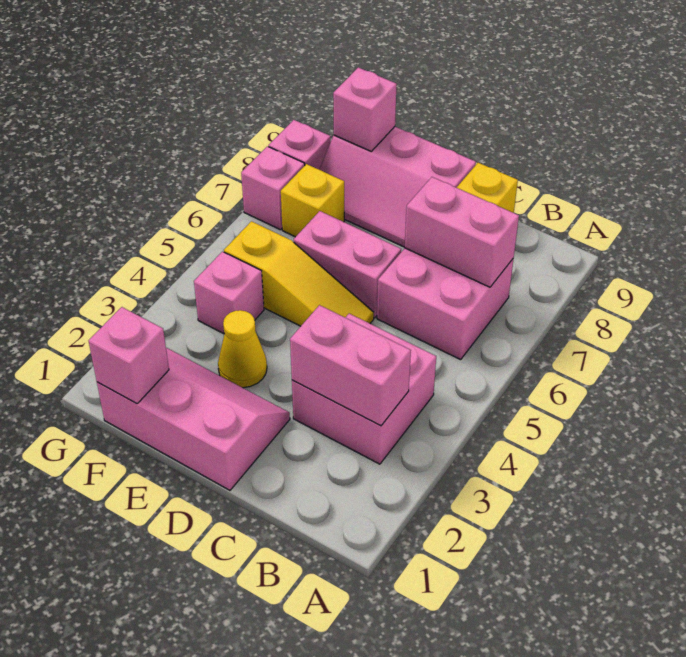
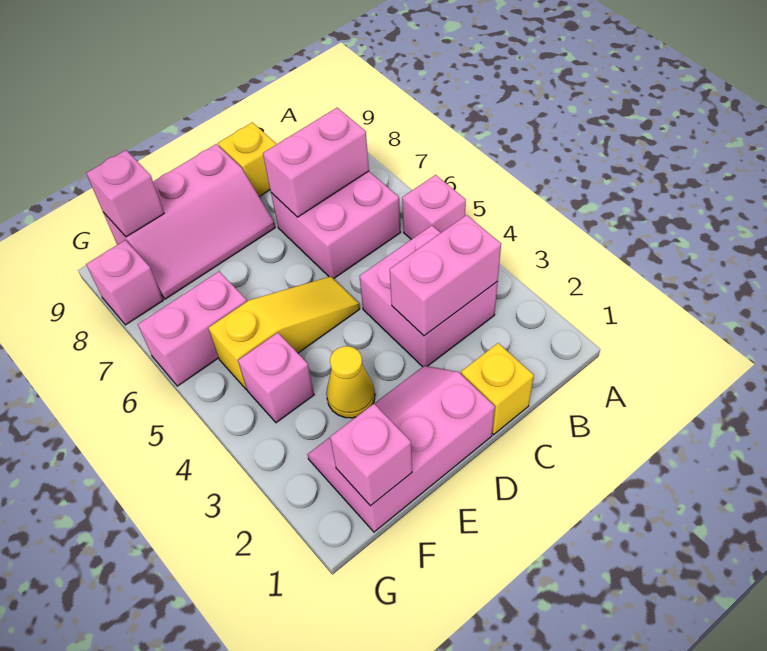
pink brick D6:E6 level 1 -> pink brick F6:G6 level 1
yellow brick F7 level 1 -> yellow brick C1 level 1
pink brick G7 level 1 -> pink brick A5 level 1

